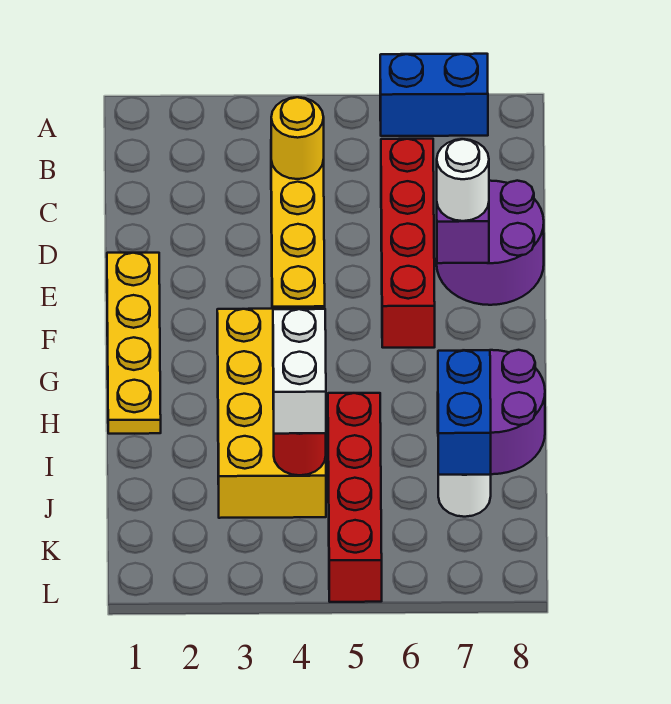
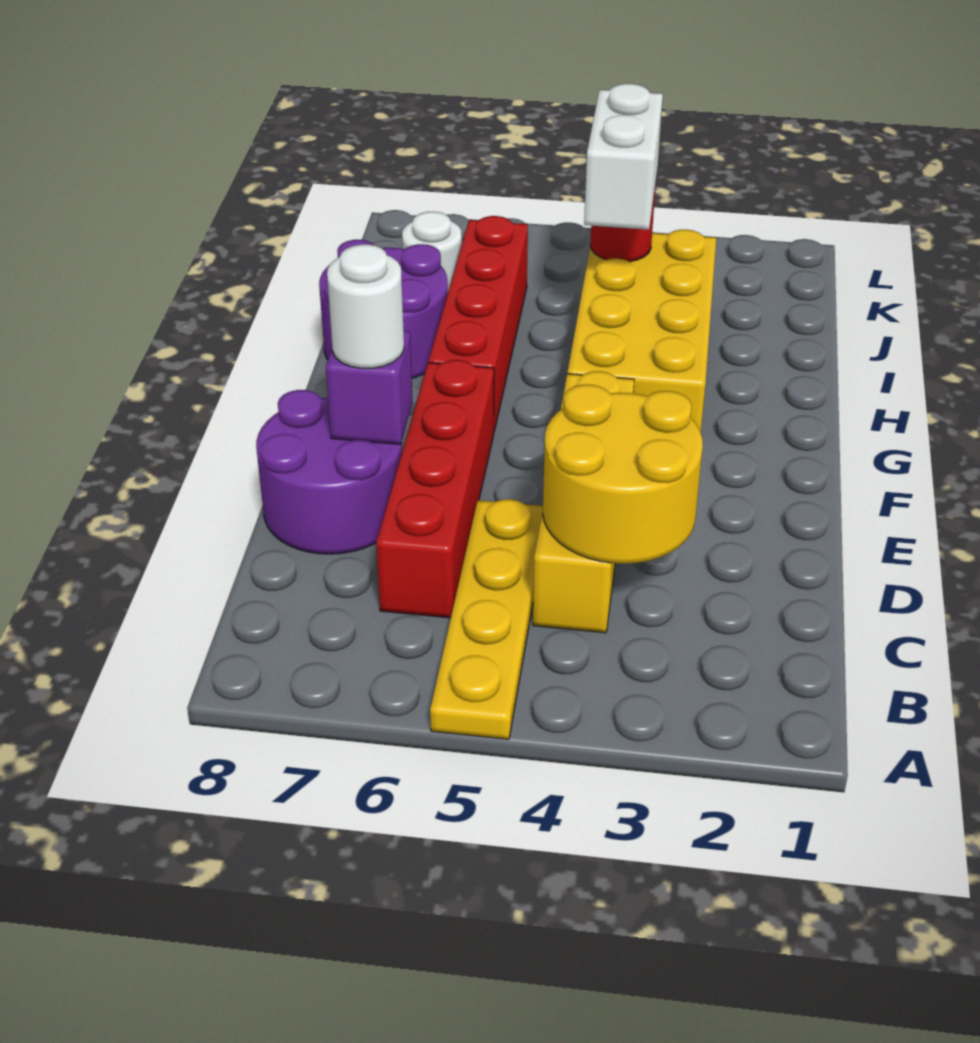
blue brick A6:A7 level 1 -> none
yellow round brick C4 level 2 -> yellow round brick C3:D4 level 2
yellow plate E1:H1 level 1 -> yellow plate A5:D5 level 1
red brick I5:L5 level 1 -> red brick G6:J6 level 1
blue brick I7:J7 level 2 -> none

